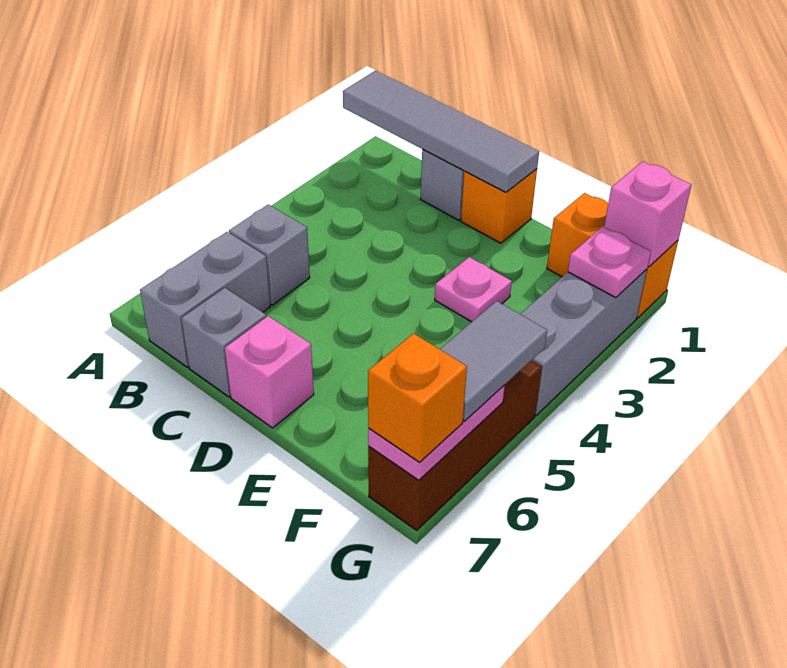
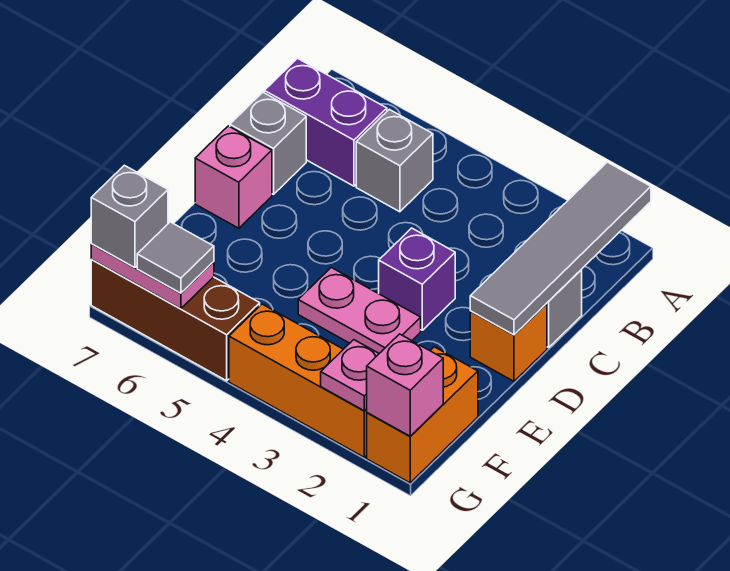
grey brick B6:B7 level 1 -> purple brick B6:B7 level 1
none -> purple brick D3 level 1
pink plate E3 level 1 -> pink plate E3:E4 level 1
grey brick G2:G4 level 1 -> orange brick G2:G4 level 1
grey tile G5:G6 level 3 -> grey tile G6 level 3
orange brick G7 level 3 -> grey brick G7 level 3

